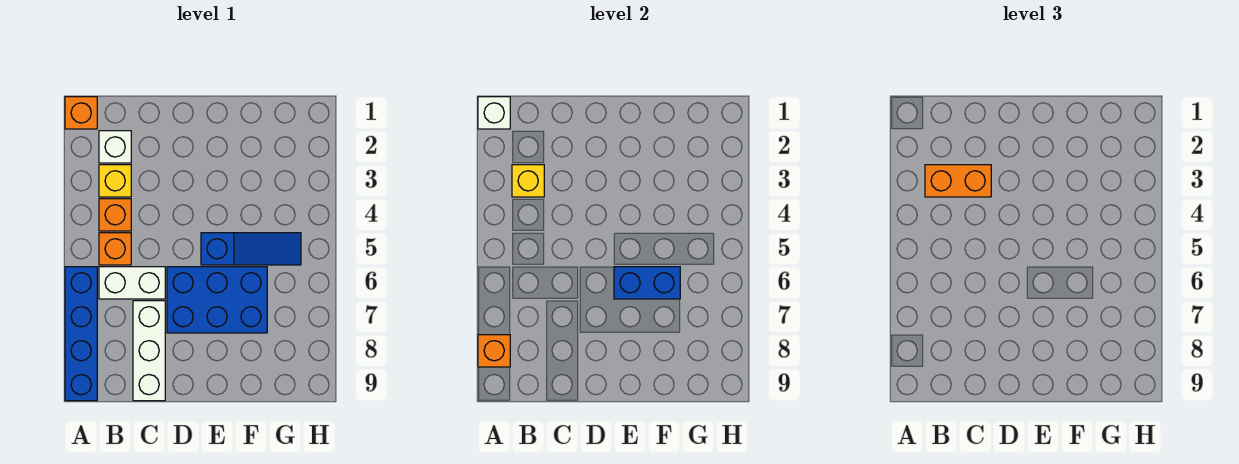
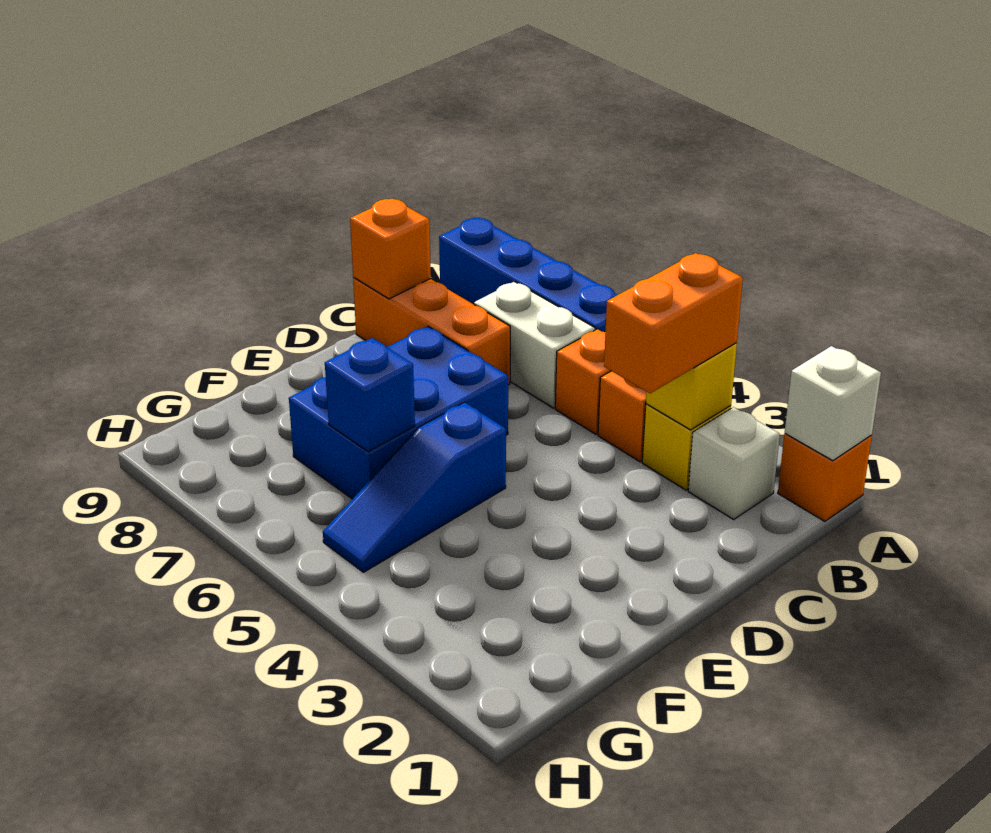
orange brick A8 level 2 -> orange brick C9 level 2
white brick B6:C6 level 1 -> white brick B6:B7 level 1
white brick C7:C9 level 1 -> orange brick C7:C9 level 1
blue brick E6:F6 level 2 -> blue brick F6 level 2

